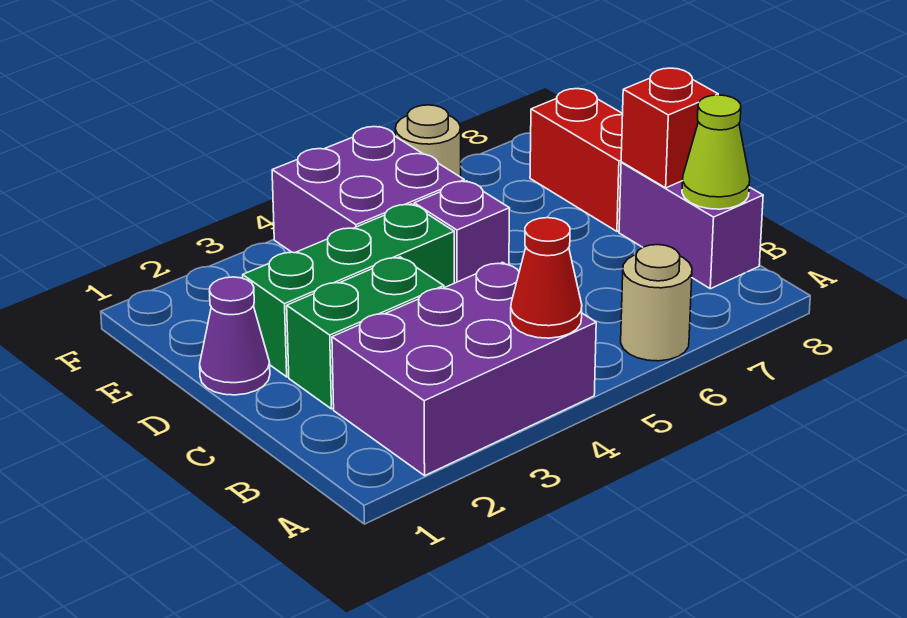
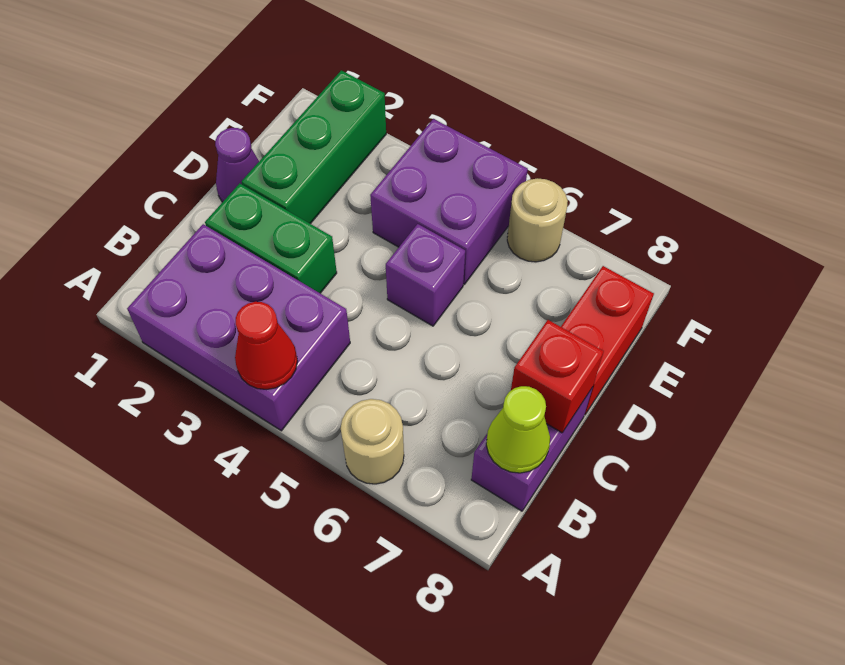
green brick D2:D4 level 1 -> green brick D2:F2 level 1

